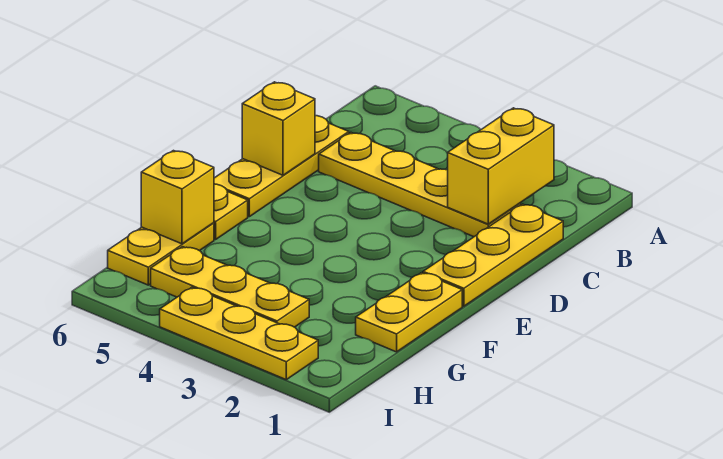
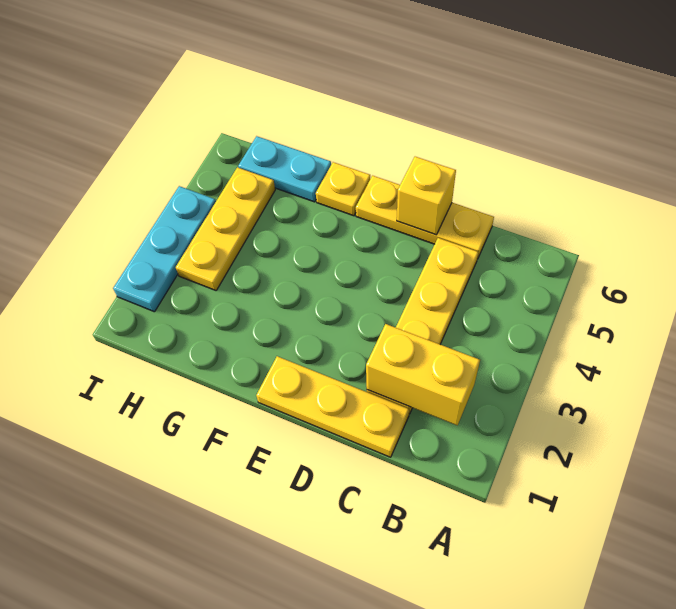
yellow plate F1:G1 level 1 -> none
yellow plate G6:H6 level 1 -> cyan plate G6:H6 level 1
yellow brick G6 level 2 -> none
yellow plate I2:I4 level 1 -> cyan plate I2:I4 level 1

